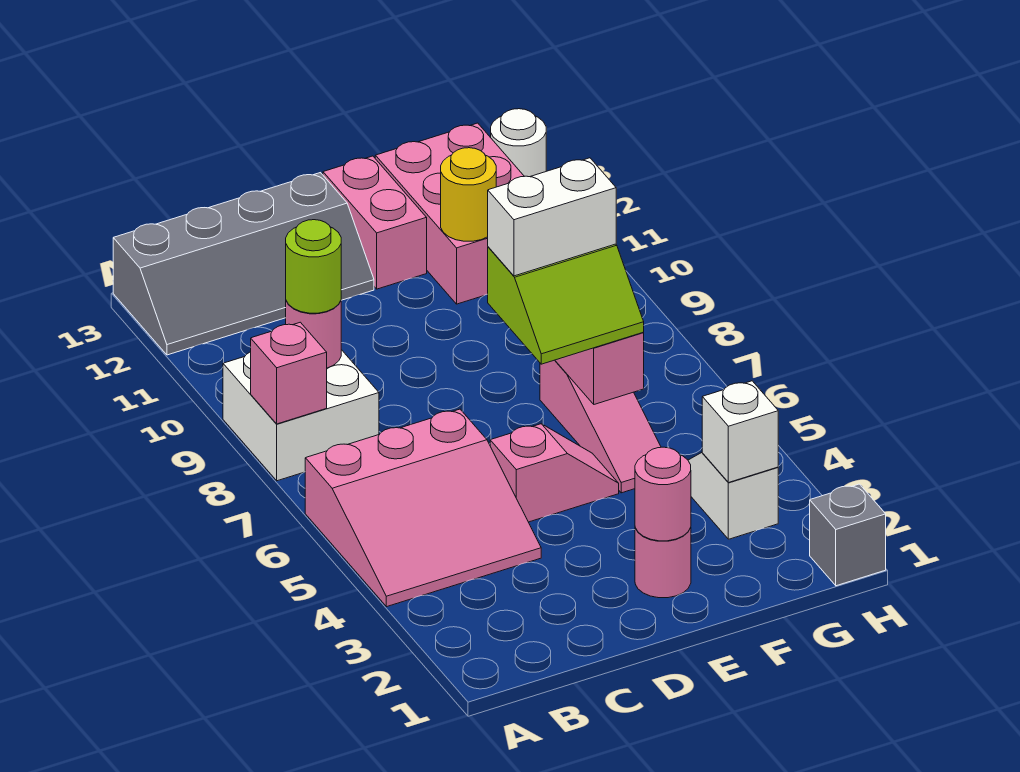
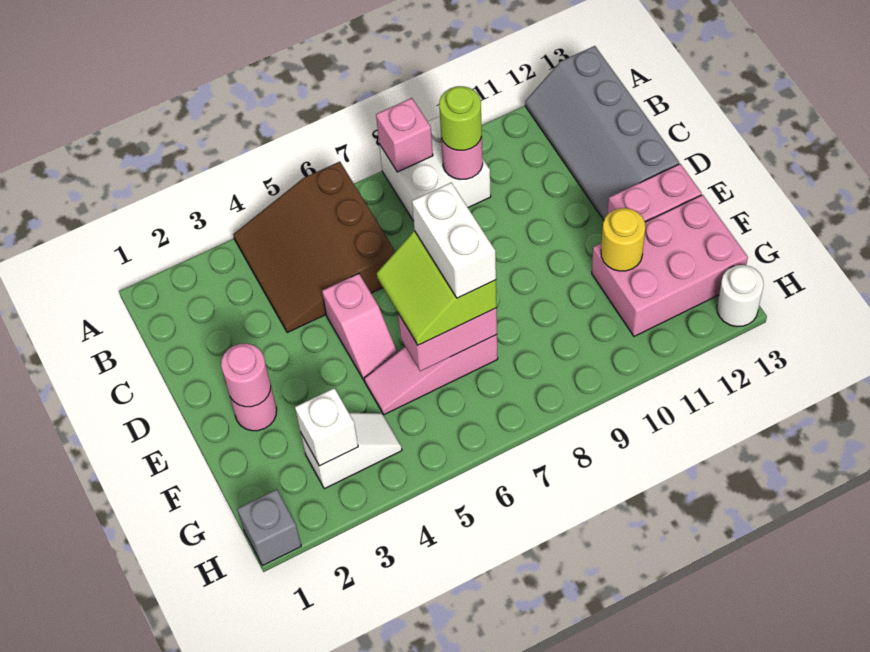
pink slope A4:C6 level 1 top 6 -> brown slope A4:C6 level 1 top 6

